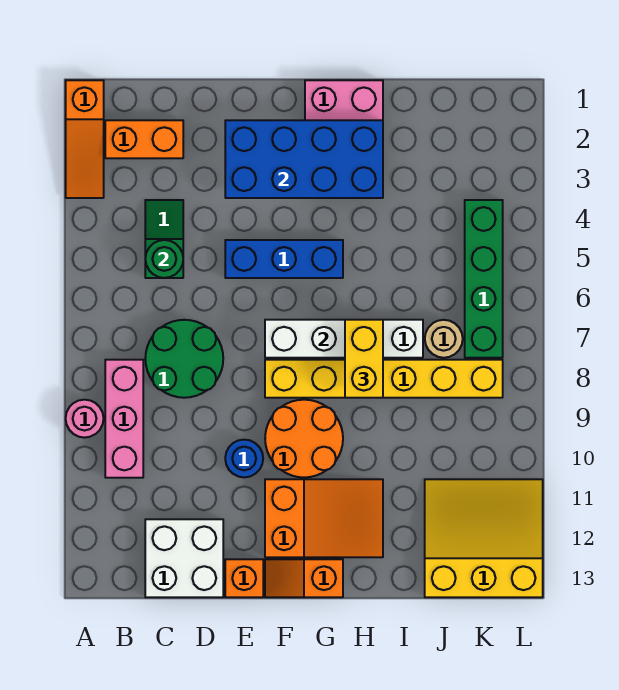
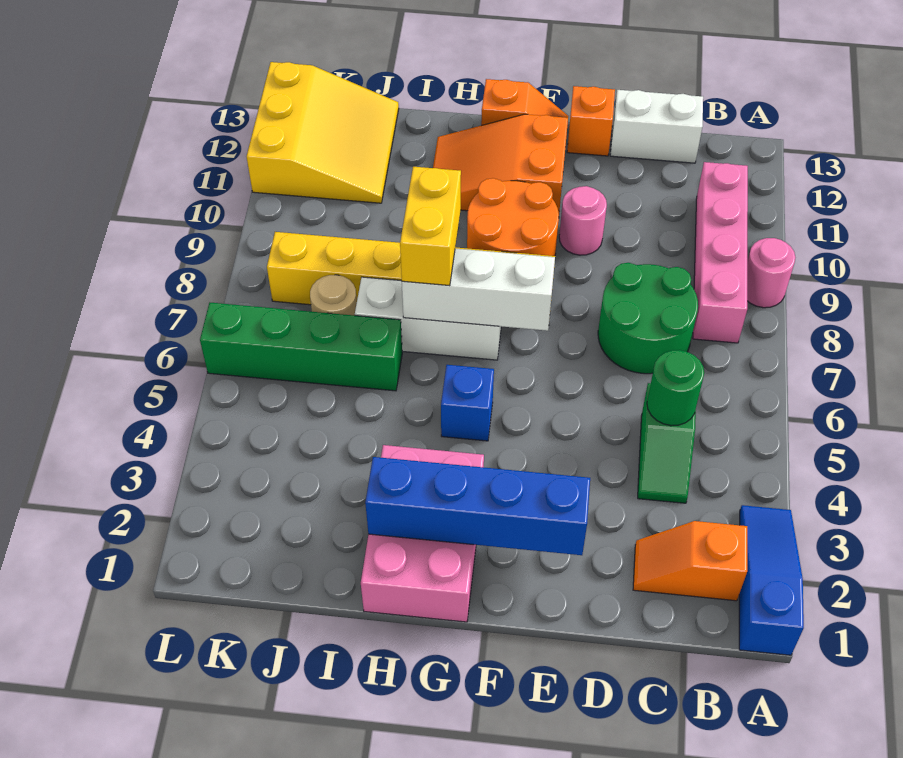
orange slope A1:A3 level 1 top 1 -> blue slope A1:A3 level 1 top 1
orange brick B2:C2 level 1 -> orange slope B2:C2 level 1 top B
pink brick B8:B10 level 1 -> pink brick B8:B11 level 1
white brick C12:D13 level 1 -> white brick C13:D13 level 1
blue brick E2:H3 level 2 -> blue brick E2:H2 level 2
blue brick E5:G5 level 1 -> blue brick G5 level 1
blue round brick E10 level 1 -> pink round brick E10 level 1
yellow slope J11:L13 level 1 top 13 -> yellow slope J11:L13 level 1 top L
green brick K4:K7 level 1 -> green brick I6:L6 level 1

